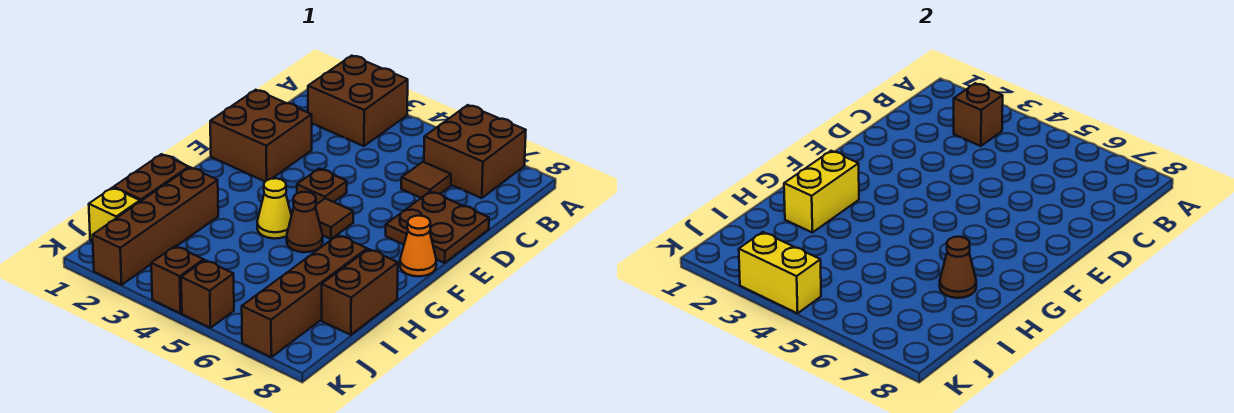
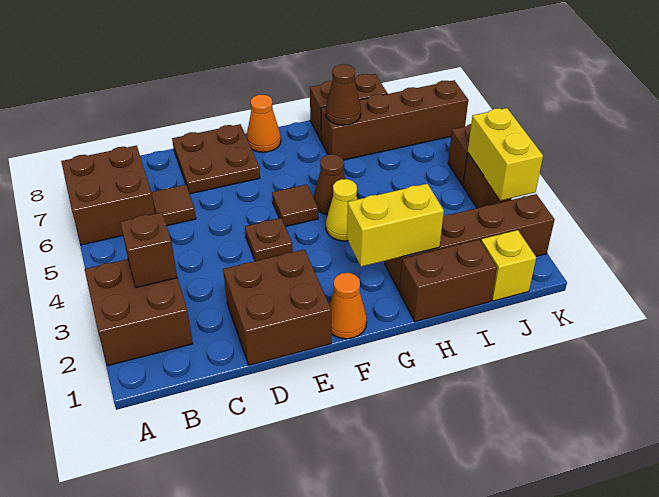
none -> orange cone F1 level 1

